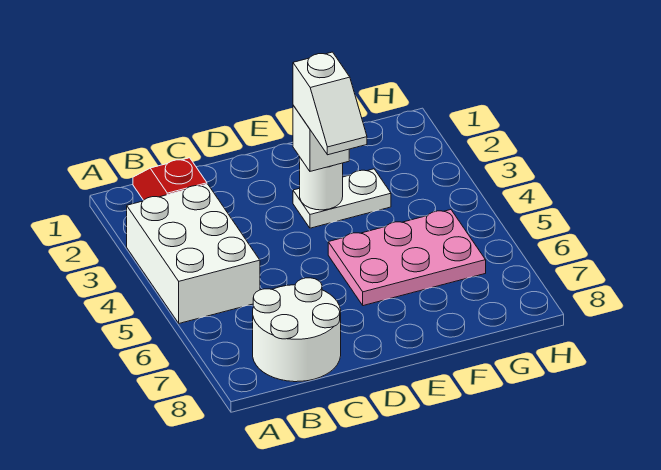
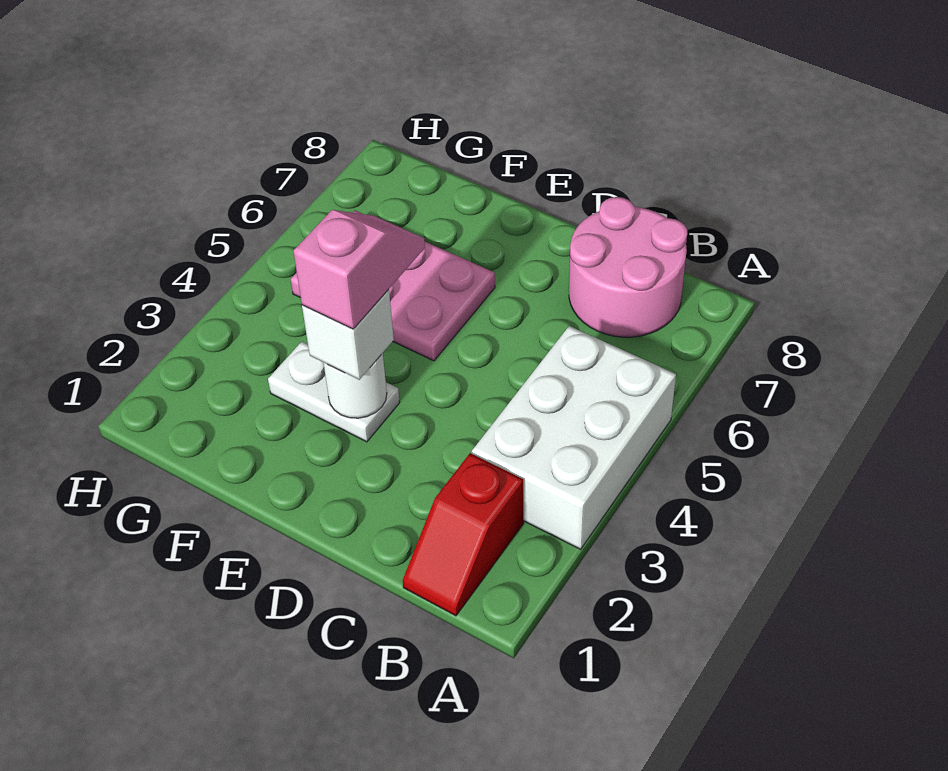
white round brick B7:C8 level 1 -> pink round brick B7:C8 level 1
white slope E3:E4 level 4 top 3 -> pink slope E3:E4 level 4 top 3

